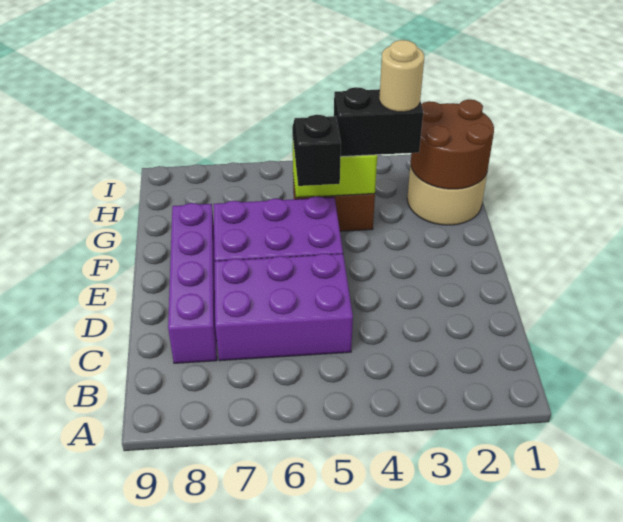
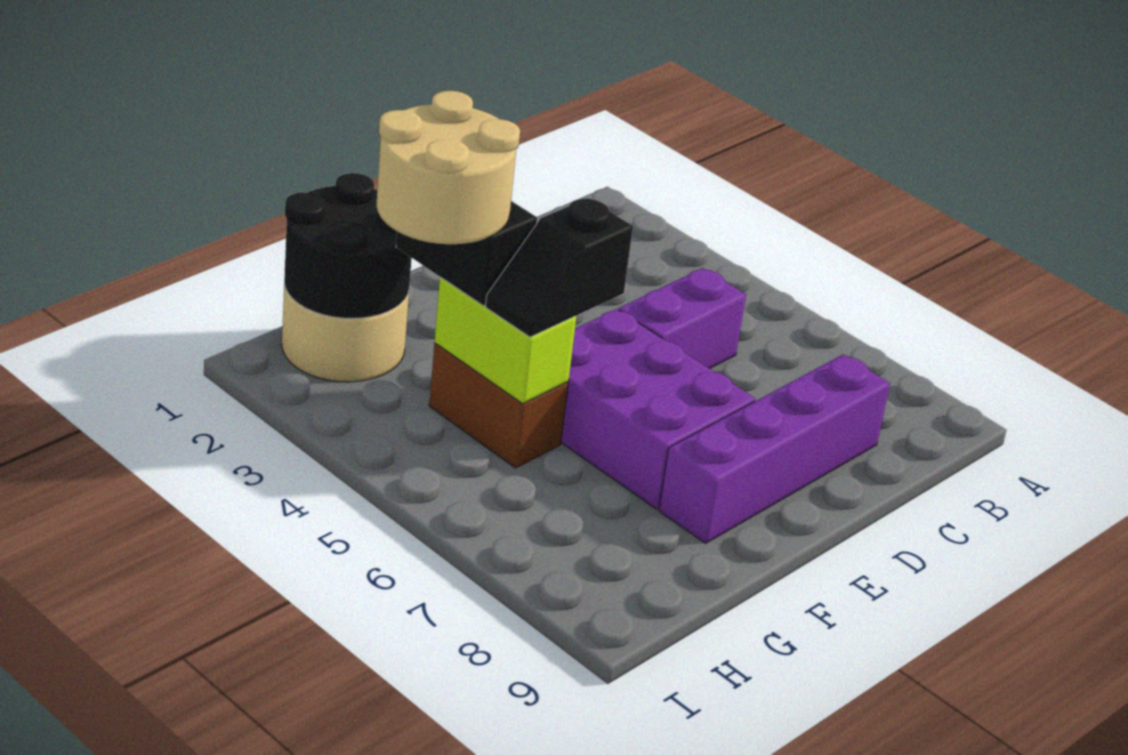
purple brick C5:D7 level 1 -> purple brick C5:D5 level 1
brown round brick G1:H2 level 2 -> black round brick G1:H2 level 2
tan round brick G3 level 4 -> tan round brick G3:H4 level 4

